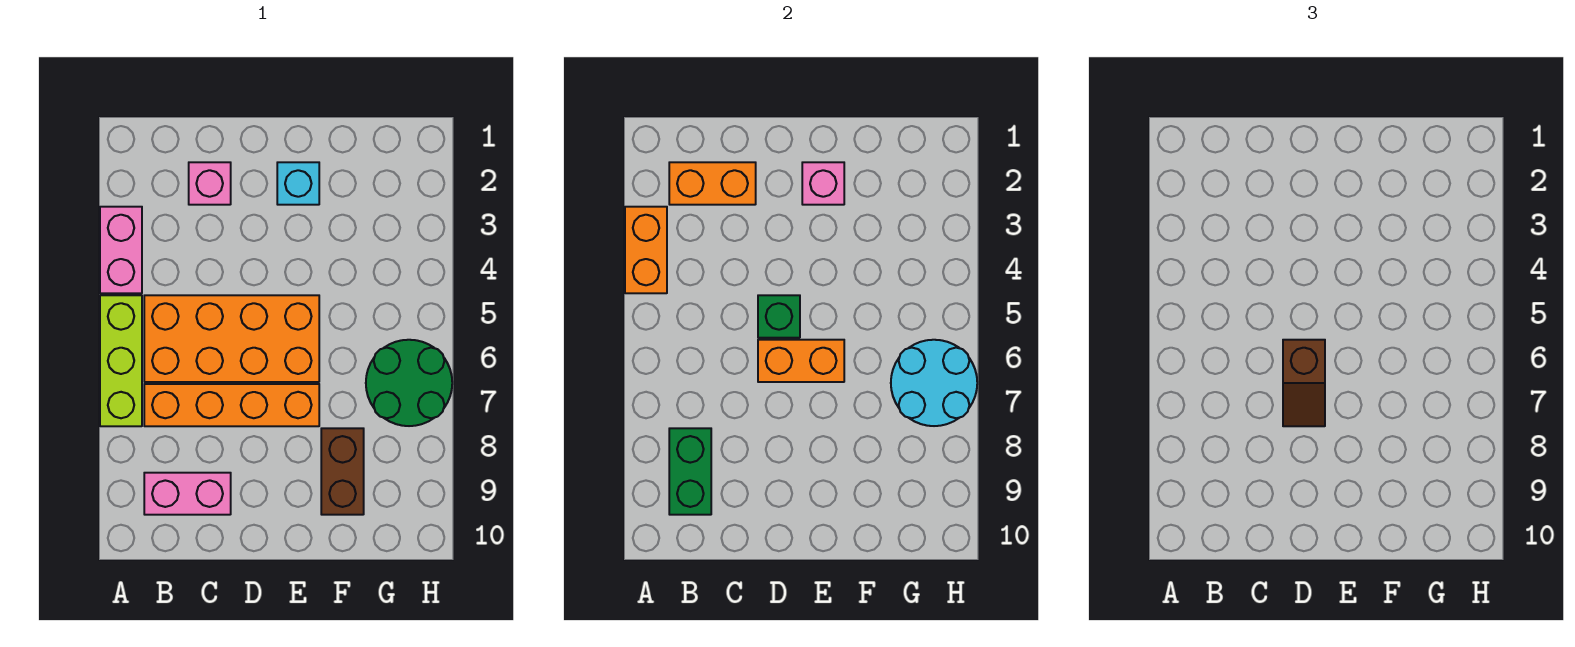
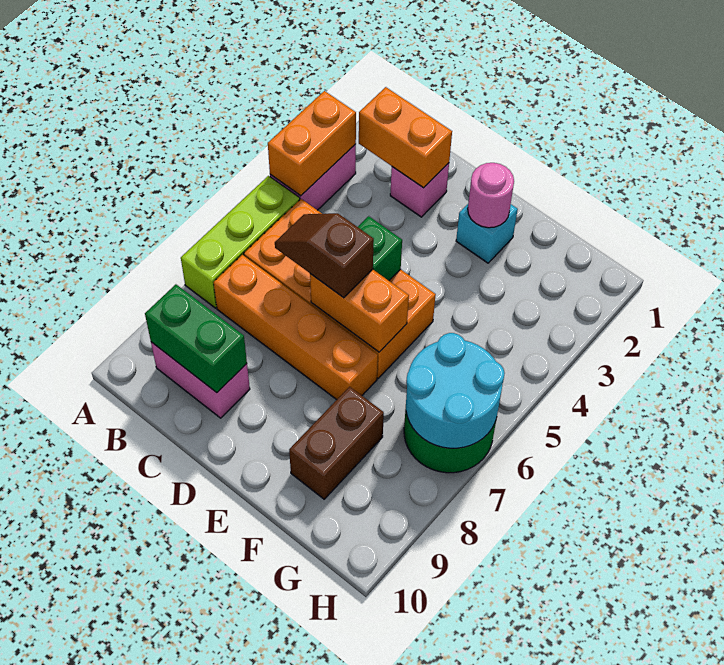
green brick B8:B9 level 2 -> green brick B9:C9 level 2
brown slope D6:D7 level 3 top 6 -> brown slope C6:D6 level 3 top D
pink brick E2 level 2 -> pink round brick E2 level 2

